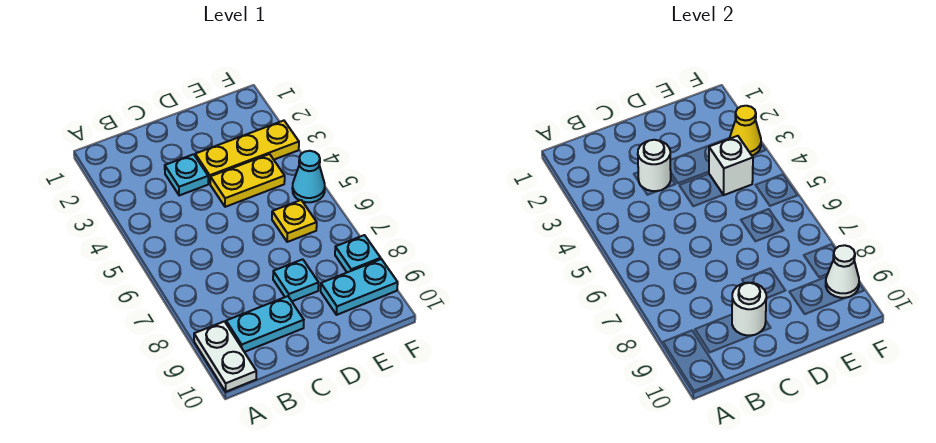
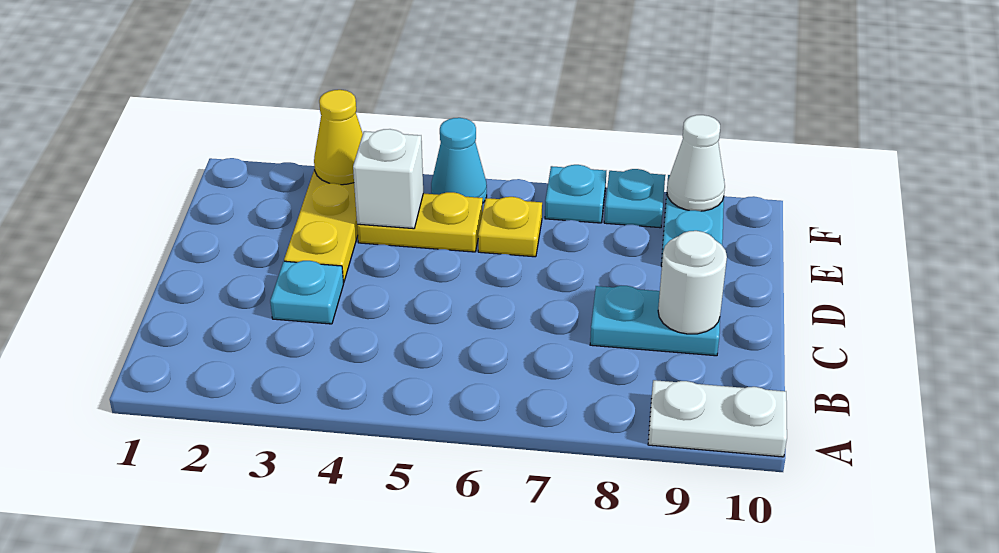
cyan plate B9:C9 level 1 -> cyan plate C8:C9 level 1
white round brick C3 level 2 -> none
yellow plate D4:E4 level 1 -> yellow plate E4:E5 level 1
cyan plate D8 level 1 -> cyan plate F7 level 1

